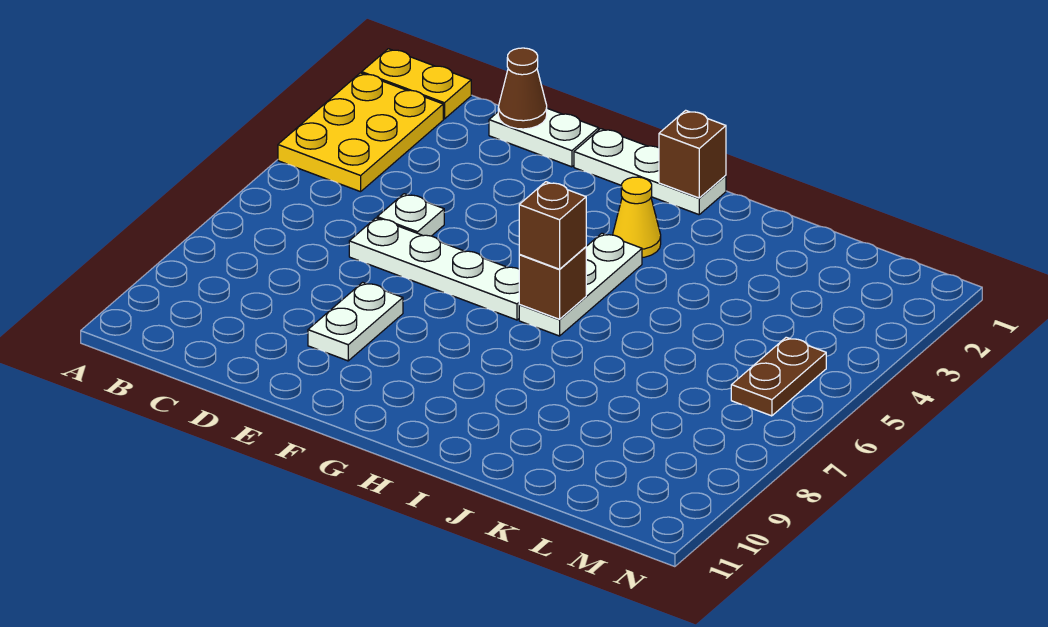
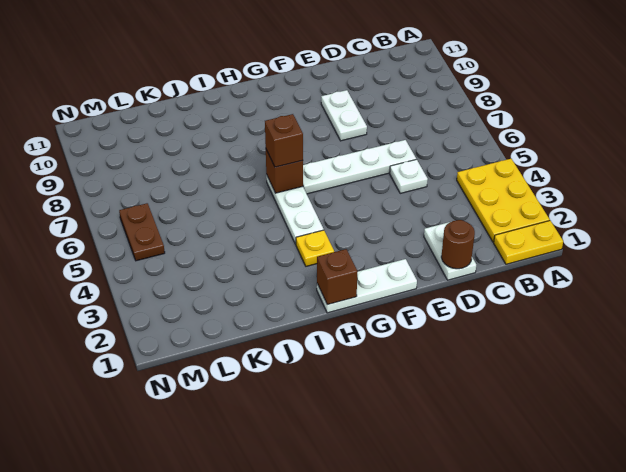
white plate D1:E1 level 1 -> white plate D1:D2 level 1
brown cone D1 level 2 -> brown round brick D1 level 2
yellow cone H3 level 1 -> yellow plate H3 level 1

